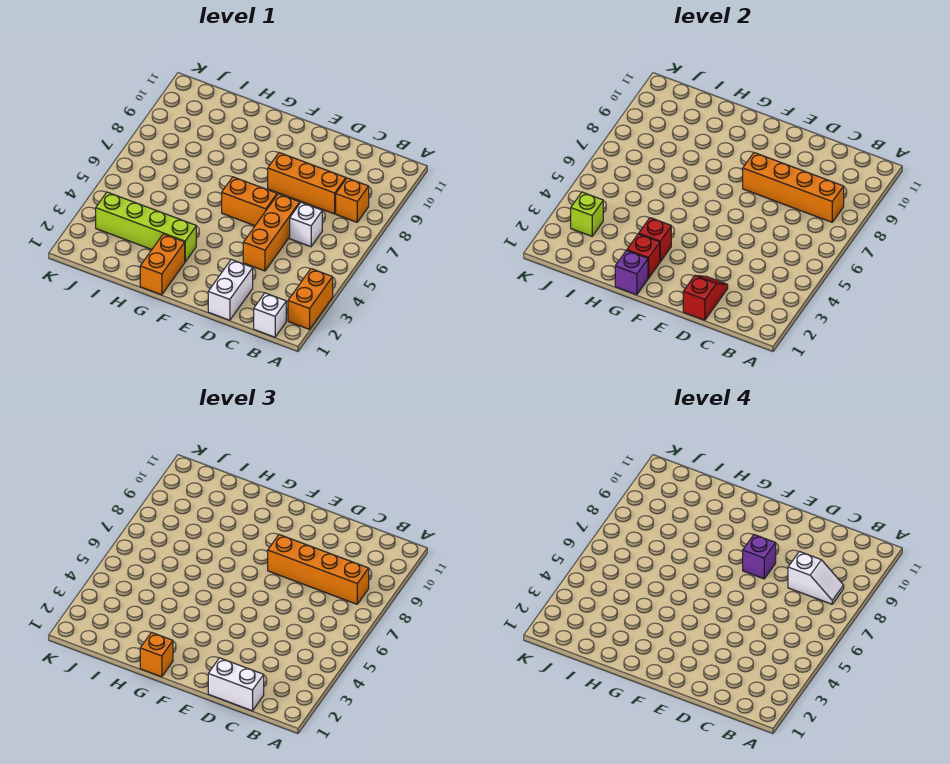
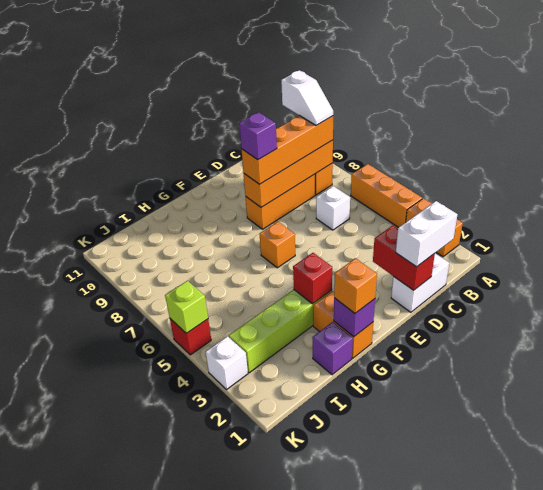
white brick B1 level 1 -> white brick K3 level 1
white slope B8:C8 level 4 top C -> white slope B8:B9 level 4 top 9
white brick D1:D2 level 1 -> white brick C1:D1 level 1
red slope D1:D2 level 2 top 1 -> red brick D1:D2 level 2
orange brick D4:D6 level 1 -> orange brick A4:A6 level 1
orange brick E6:F6 level 1 -> orange brick F6 level 1
red brick G2 level 2 -> red brick K5 level 1
none -> purple brick H1 level 1
lime brick J3 level 2 -> lime brick K5 level 2

